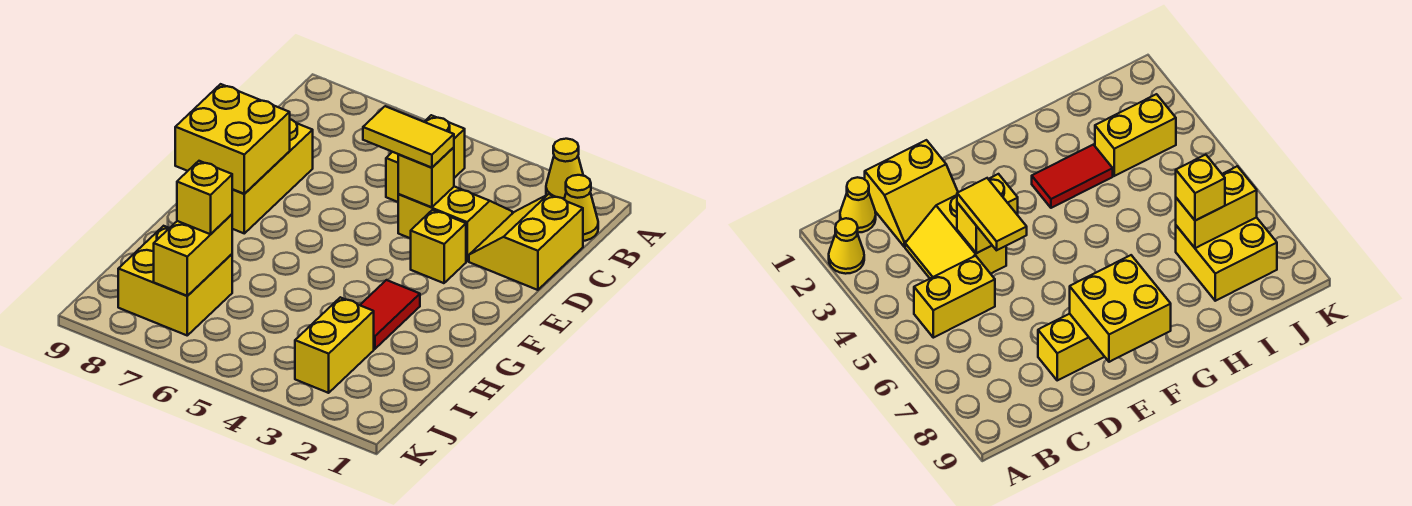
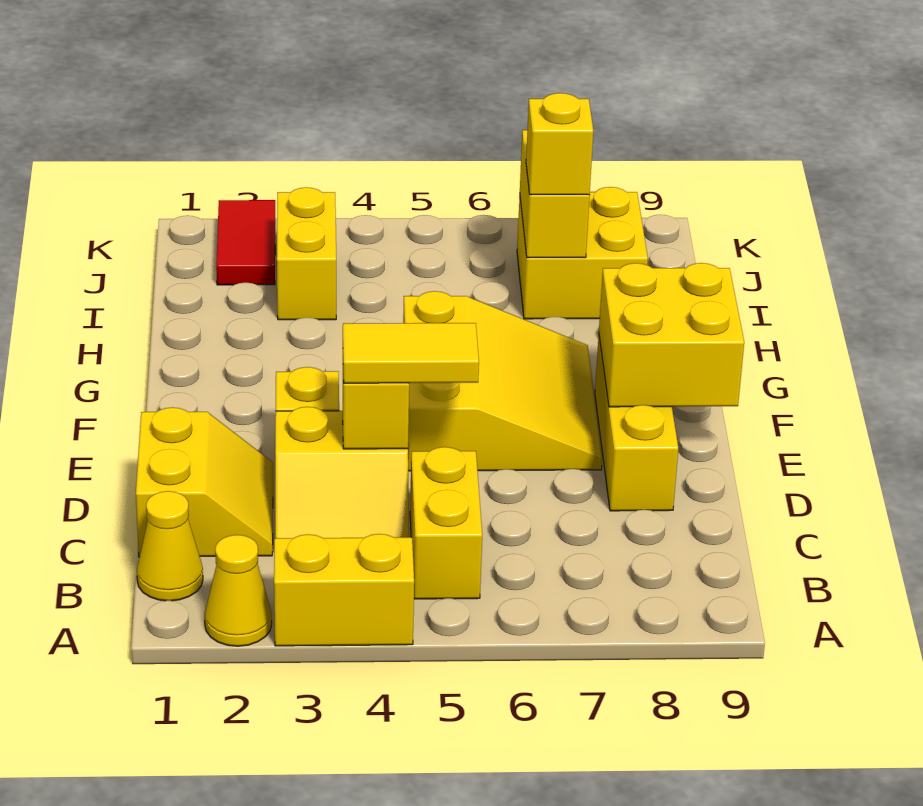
none -> yellow brick A3:A4 level 1
none -> yellow slope E5:G7 level 1 top 5
red tile G3:H3 level 1 -> red tile J2:K2 level 1

